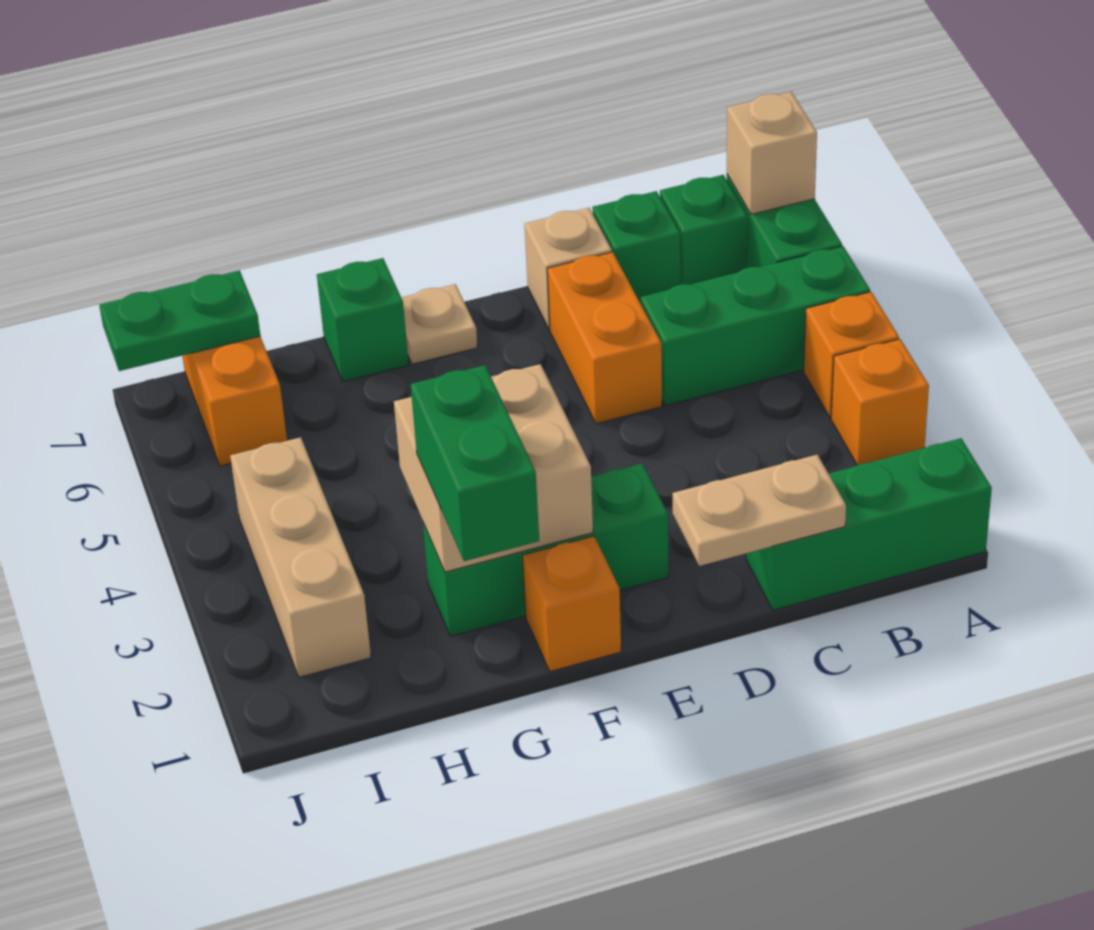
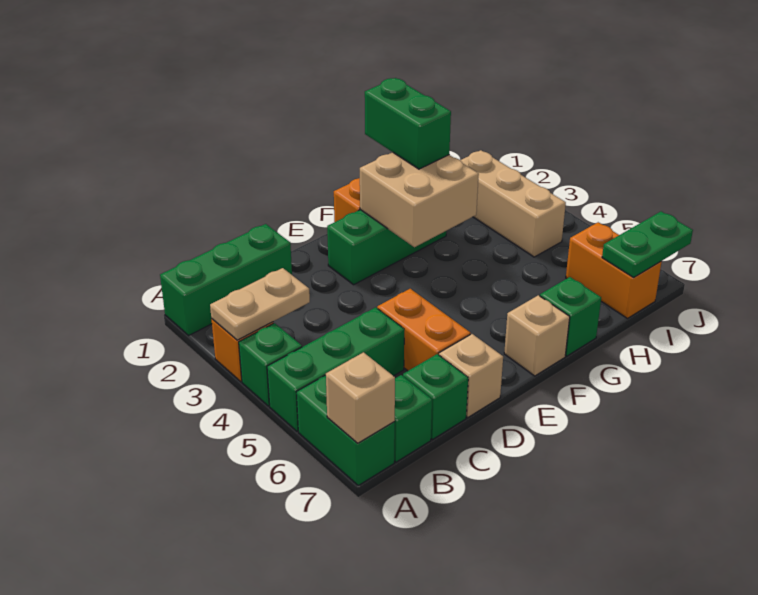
orange brick A4 level 1 -> green brick A4 level 1
tan plate C1:D1 level 2 -> tan plate A3:B3 level 2
tan plate F7 level 1 -> tan brick F7 level 1

